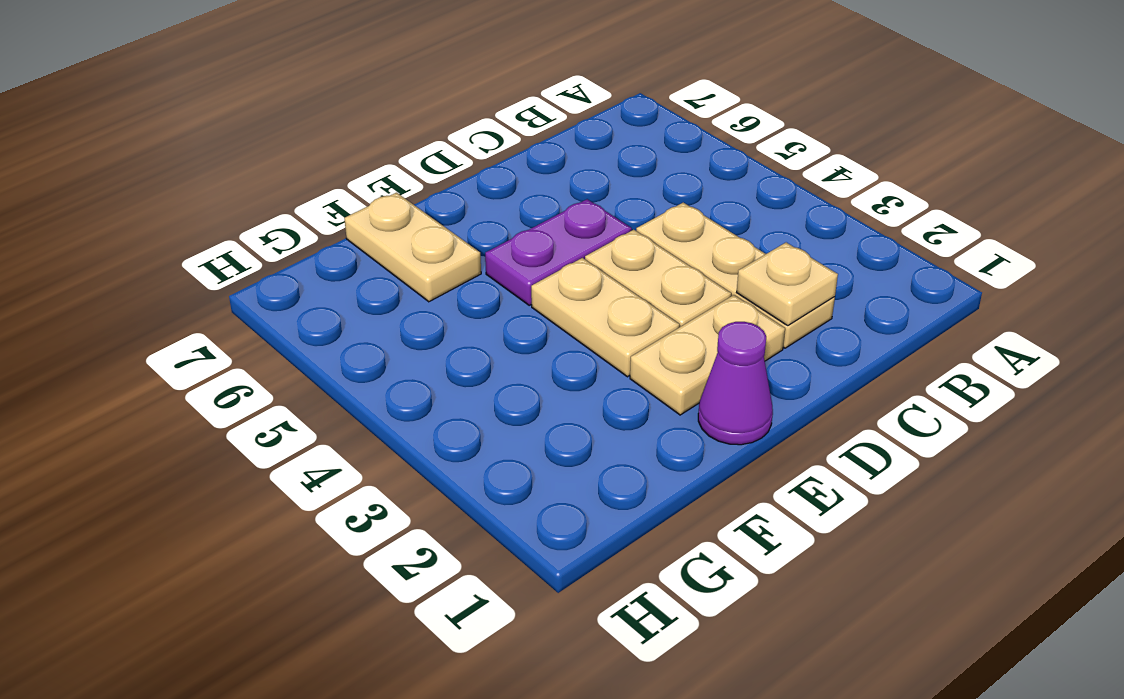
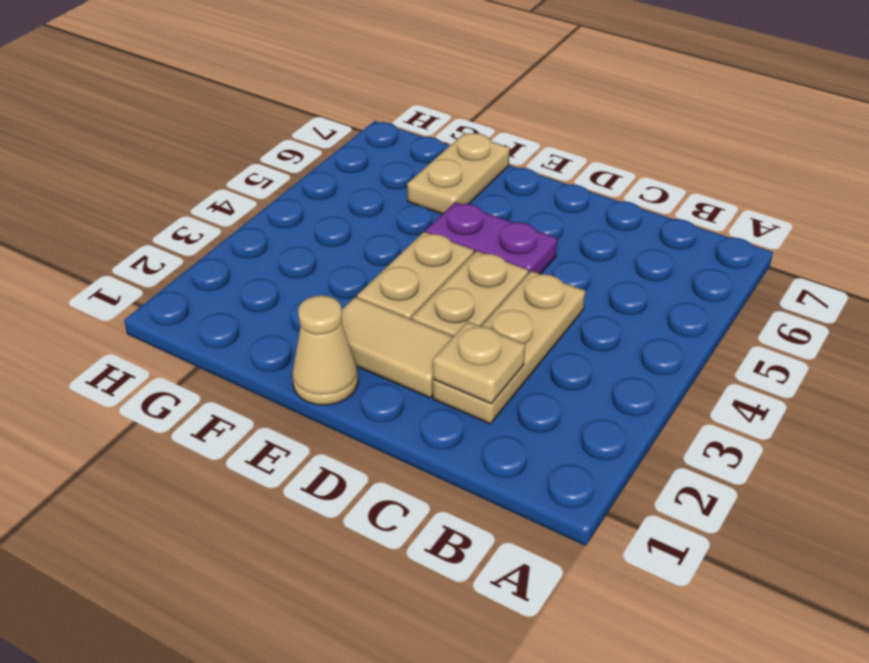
tan plate D2:E2 level 1 -> tan tile D2:E2 level 1
purple cone E1 level 1 -> tan cone E1 level 1

